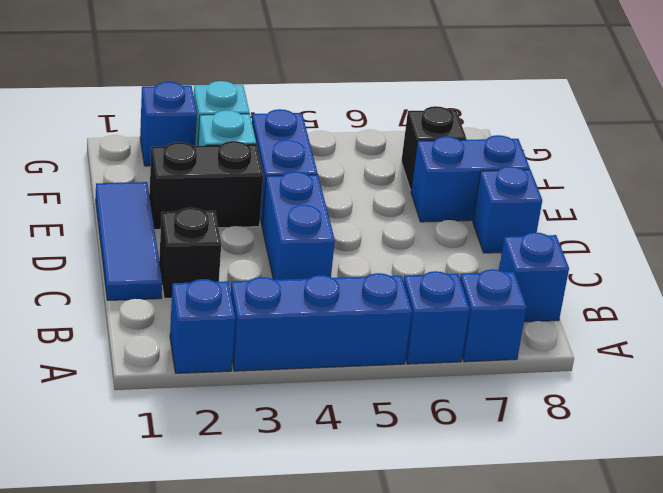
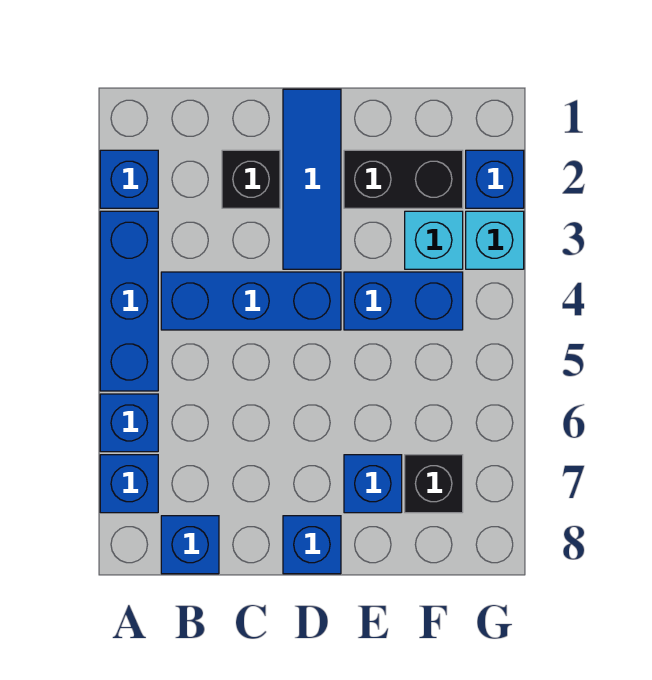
blue tile C1:E1 level 1 -> blue tile D1:D3 level 1
blue brick C4:D4 level 1 -> blue brick B4:D4 level 1
black brick E2:E3 level 1 -> black brick E2:F2 level 1
blue brick E7:E8 level 1 -> blue brick E7 level 1

